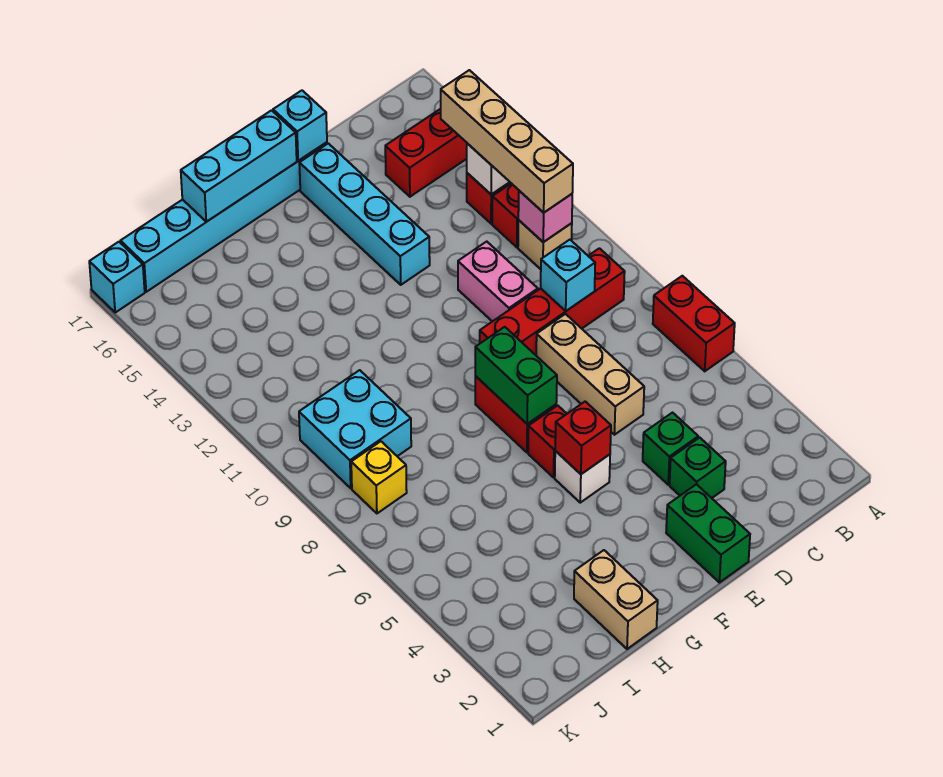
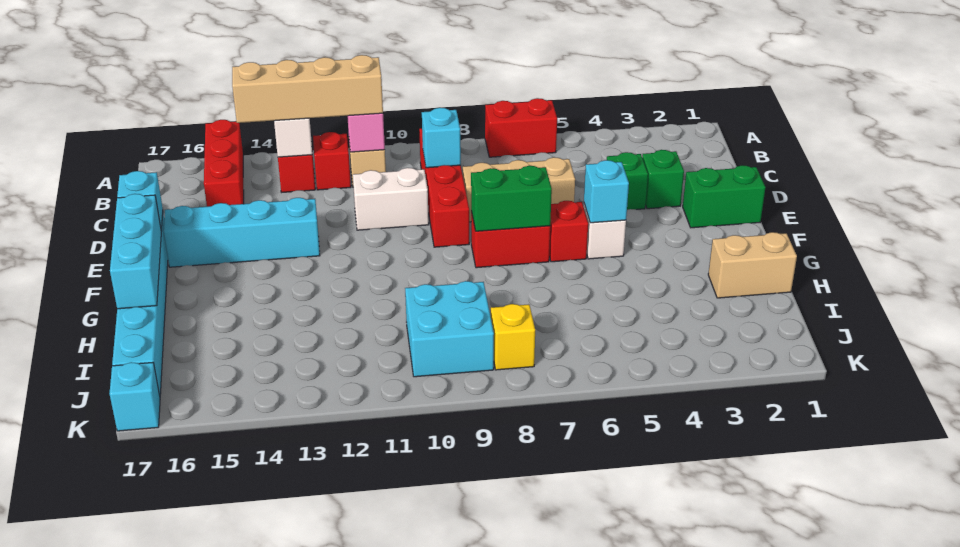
pink brick D10:D11 level 1 -> white brick D10:D11 level 1
red brick F5 level 2 -> cyan brick F5 level 2

